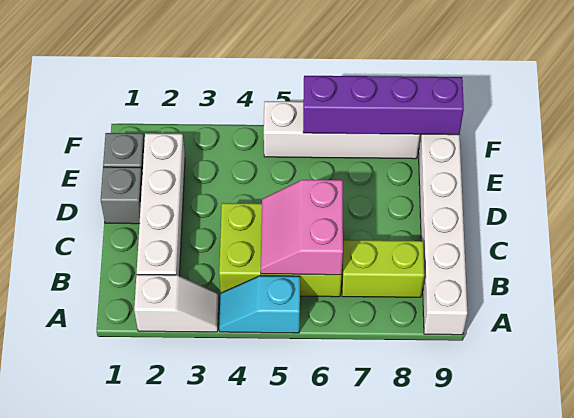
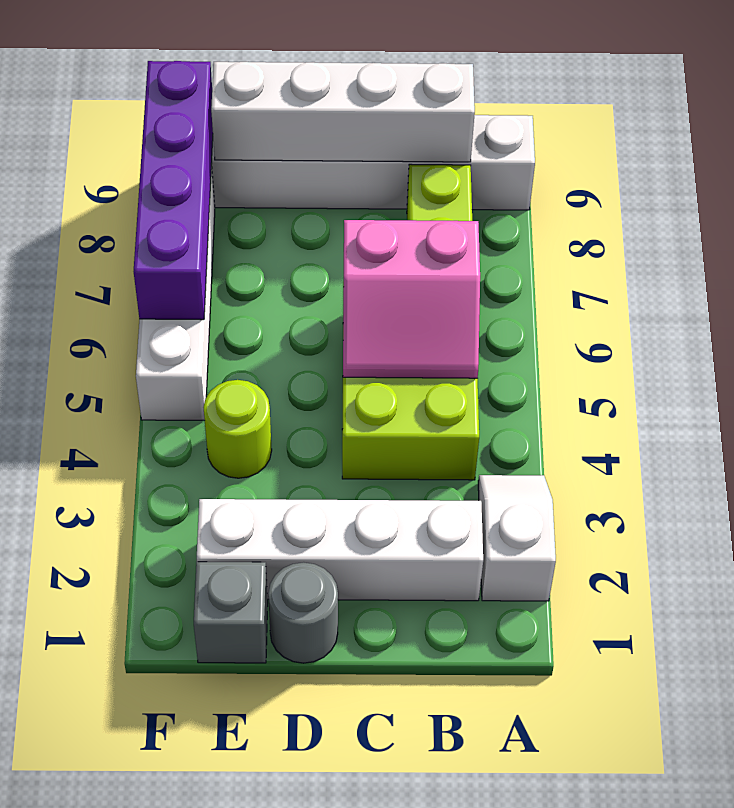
cyan slope A4:A5 level 1 top 5 -> none
none -> white brick B9:E9 level 2
grey brick D1 level 1 -> grey round brick D1 level 1
none -> lime round brick E4 level 1

